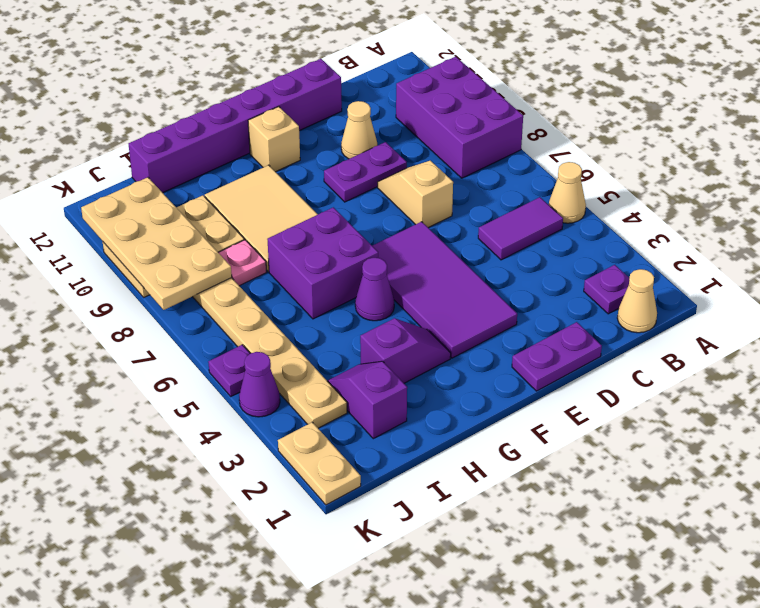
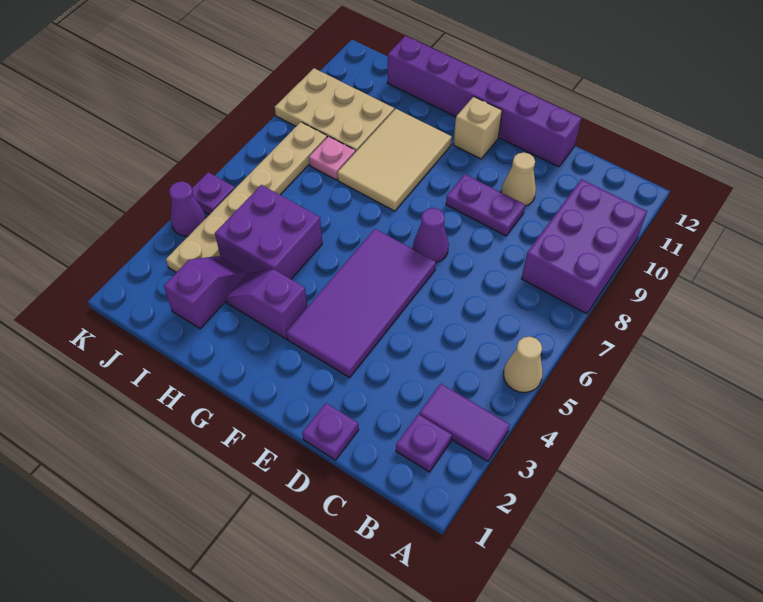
tan cone B1 level 1 -> none
purple tile B5:C5 level 1 -> purple tile A3:B3 level 1
purple plate D1:E1 level 1 -> purple plate D1 level 1
tan slope D7:D8 level 1 top 7 -> none
purple slope G3:H3 level 1 top H -> purple slope G3:H3 level 1 top G
purple cone G5 level 1 -> purple cone E7 level 1
purple brick G6:H7 level 1 -> purple brick H4:I5 level 1
tan plate J8:K11 level 2 -> none
tan plate K1:K2 level 1 -> none

